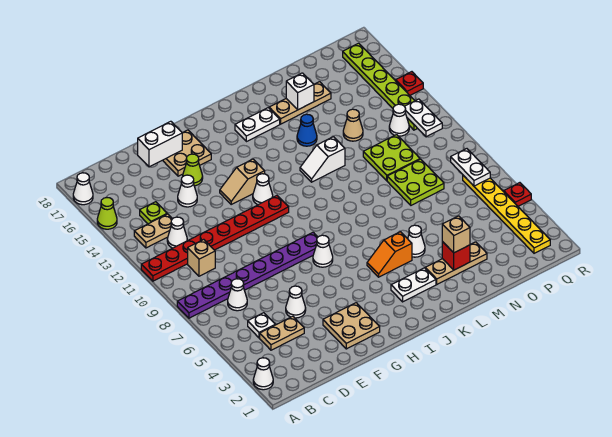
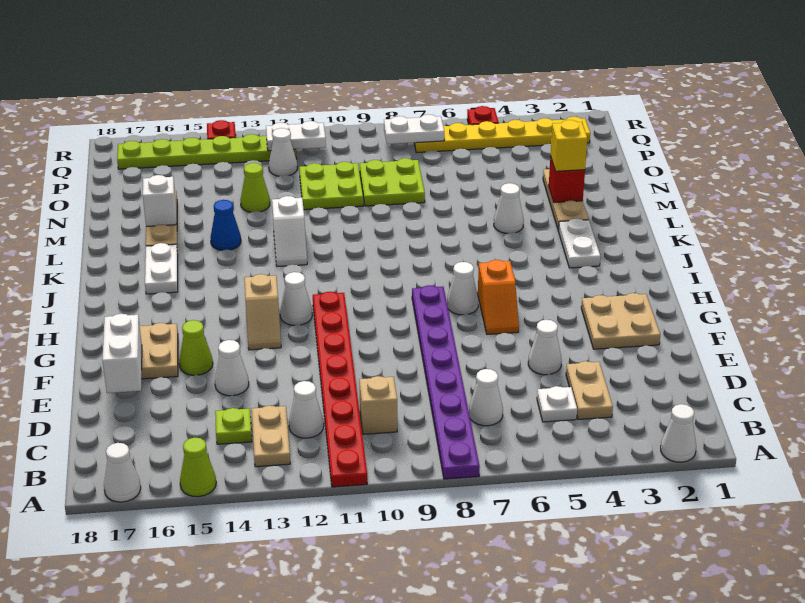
orange slope J5:K5 level 1 top K -> orange slope G6:H6 level 1 top H
tan brick M3 level 3 -> yellow brick M3 level 3
tan cone N13 level 1 -> lime cone N13 level 1

